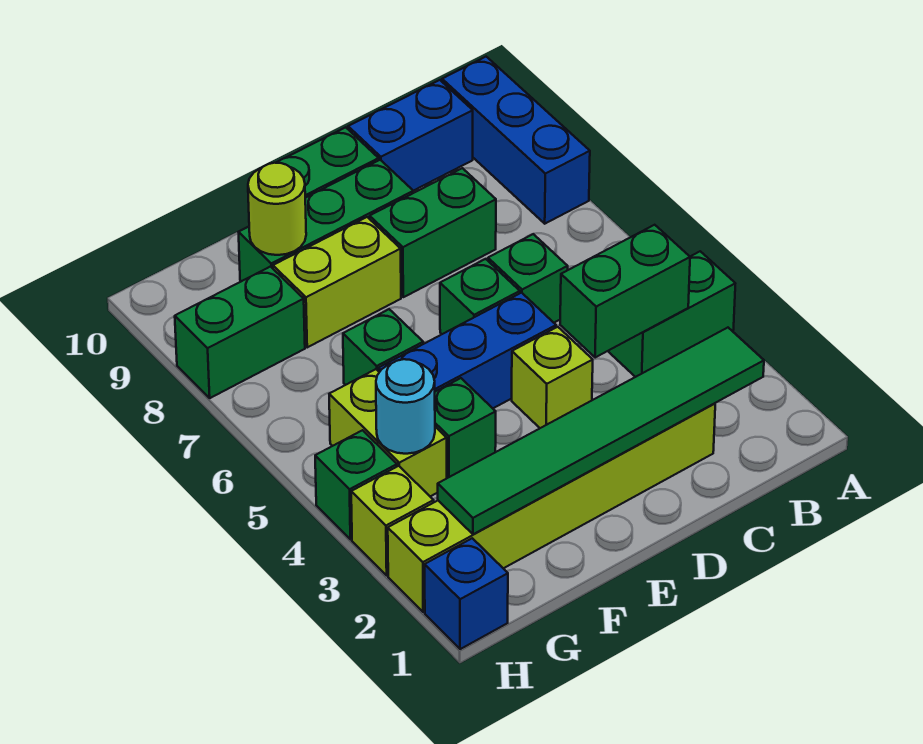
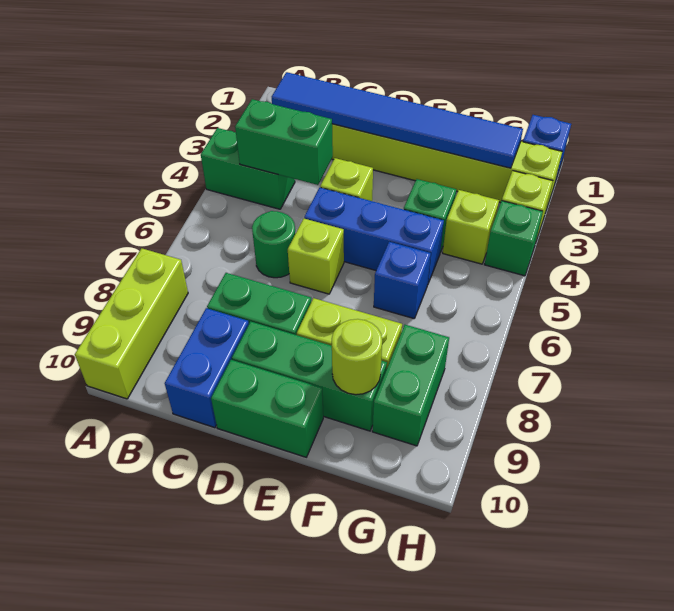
blue brick A8:A10 level 1 -> lime brick A8:A10 level 1
green tile B2:G2 level 2 -> blue tile B2:G2 level 2
blue brick B10:C10 level 1 -> blue brick C9:C10 level 1
green brick C6 level 1 -> green round brick C6 level 1
green brick D6 level 1 -> lime brick D6 level 1
green brick F6 level 1 -> blue brick F6 level 1
lime brick G4:G5 level 1 -> lime brick G4 level 1
cyan round brick G4 level 2 -> none
green brick G8:H8 level 1 -> green brick G8:G9 level 1

